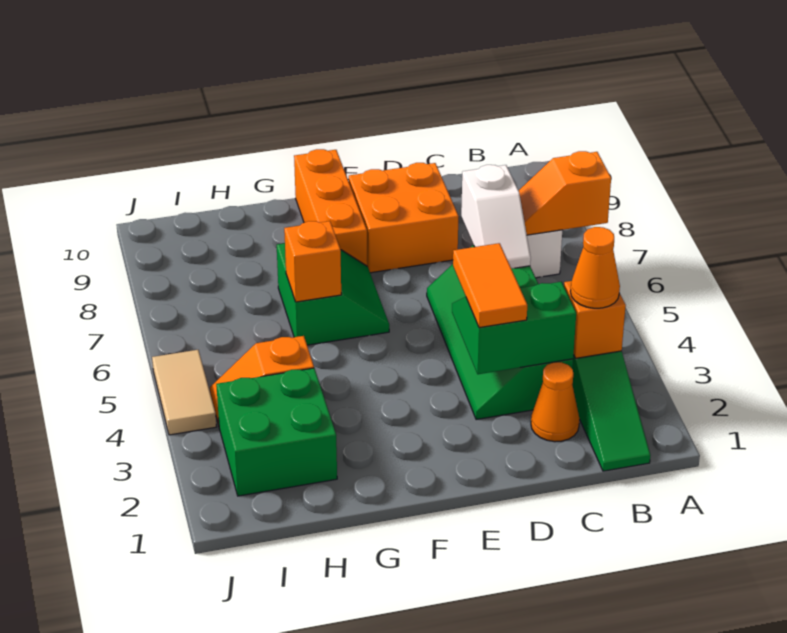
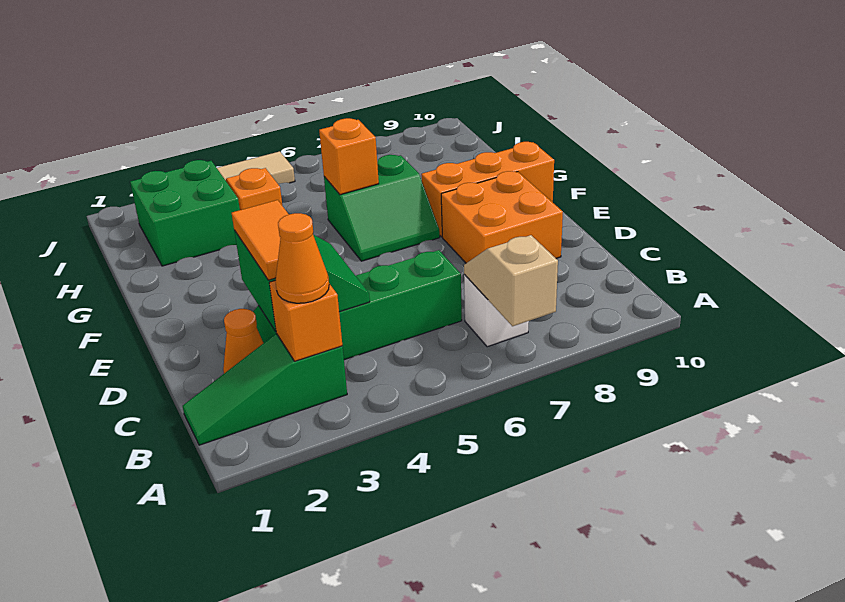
orange slope A7:B7 level 2 top A -> tan slope A7:B7 level 2 top A
white slope C6:C7 level 2 top 7 -> none
orange tile D3:D4 level 3 -> orange tile C3:D3 level 3

